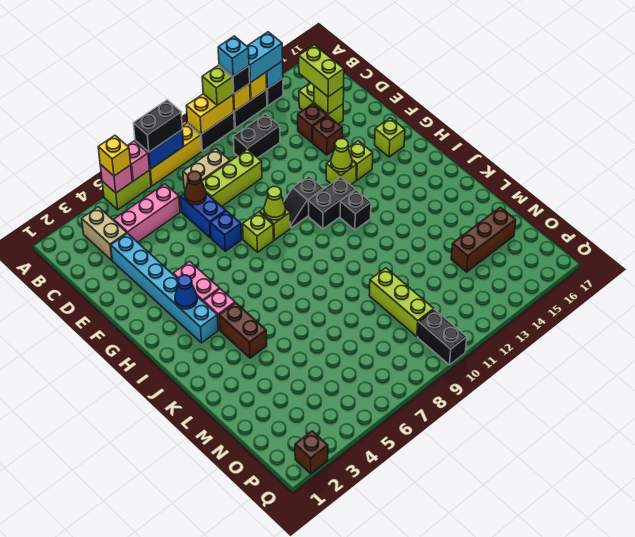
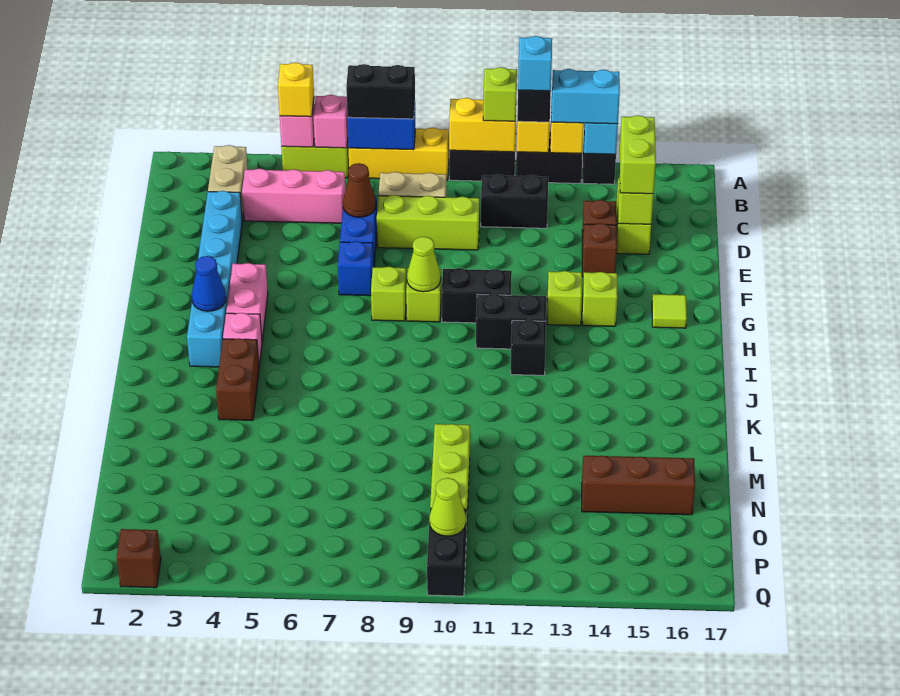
black slope G10:G11 level 1 top 11 -> black brick G10:G11 level 1
lime cone G13 level 2 -> lime cone P10 level 2
lime brick G16 level 1 -> lime tile G16 level 1

